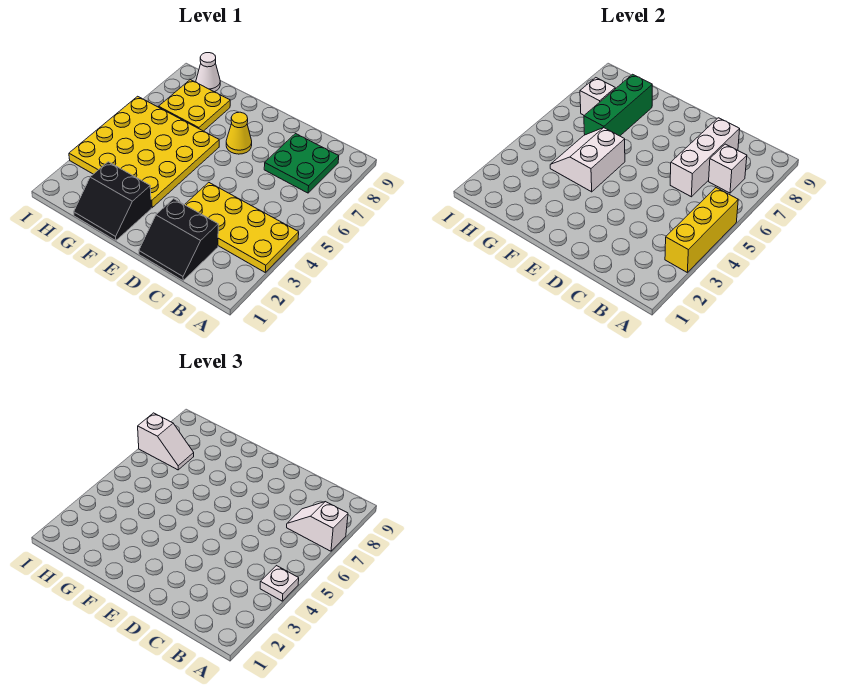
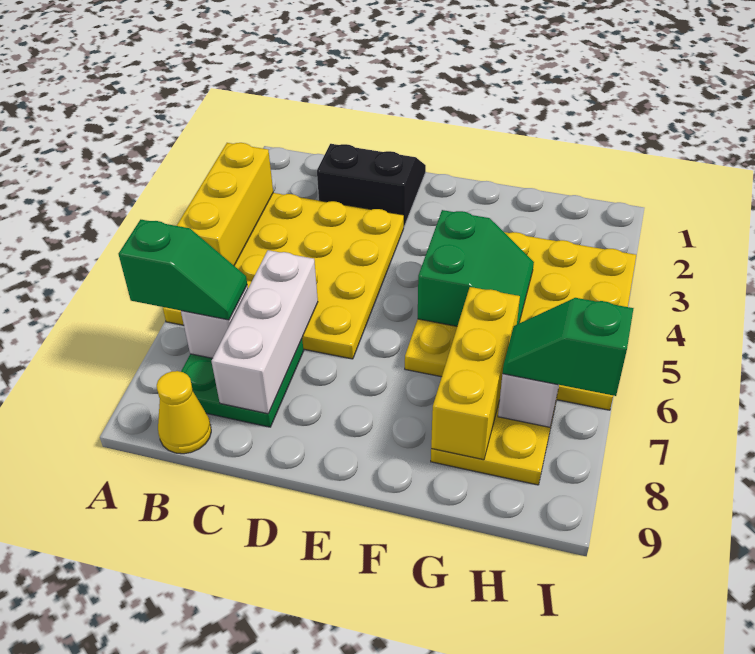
yellow plate A3:D4 level 1 -> yellow plate A3:D6 level 1
white plate A4 level 3 -> none
white slope A7:B7 level 3 top A -> green slope A7:B7 level 3 top A
yellow cone E7 level 1 -> yellow cone B9 level 1
black slope F1:G2 level 1 top 2 -> none
white slope F4:G5 level 2 top F -> green slope F4:G5 level 2 top F
green brick G6:G8 level 2 -> yellow brick G6:G8 level 2
white slope H7:I7 level 3 top I -> green slope H7:I7 level 3 top I
white cone H9 level 1 -> none

